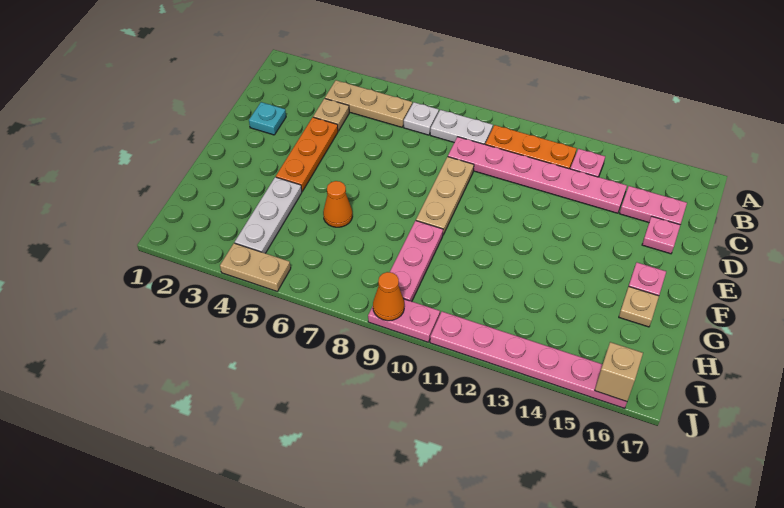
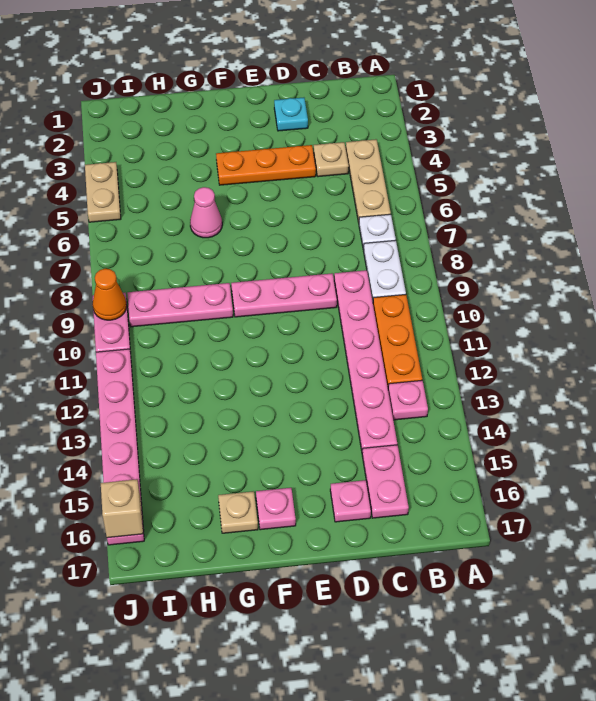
tan plate D9:F9 level 1 -> pink plate D9:F9 level 1
white plate G4:I4 level 1 -> none
orange cone G6 level 1 -> pink cone G6 level 1

